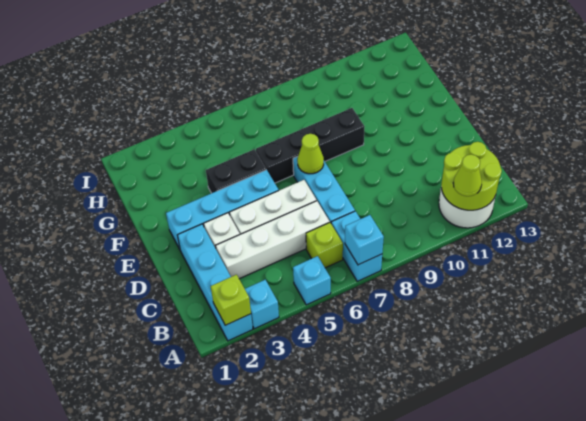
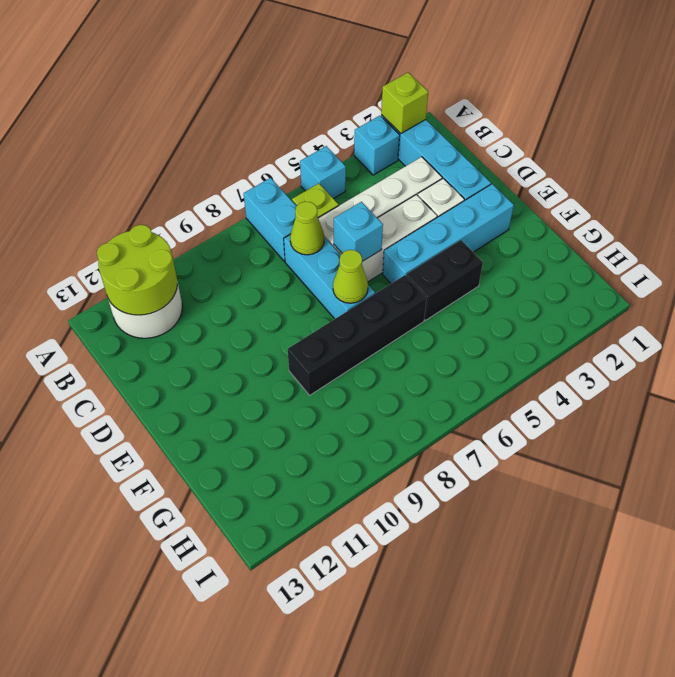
cyan brick A7 level 2 -> cyan brick D6 level 2
lime cone A11 level 3 -> lime cone C7 level 2

